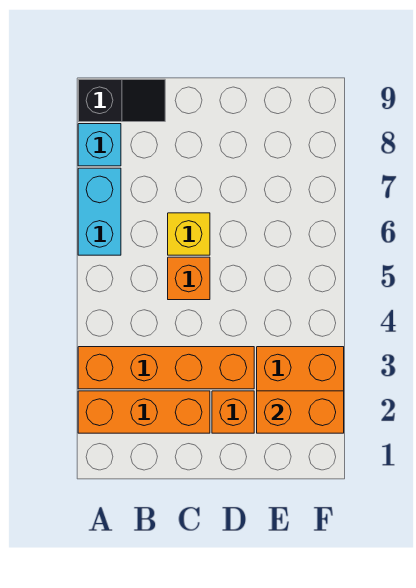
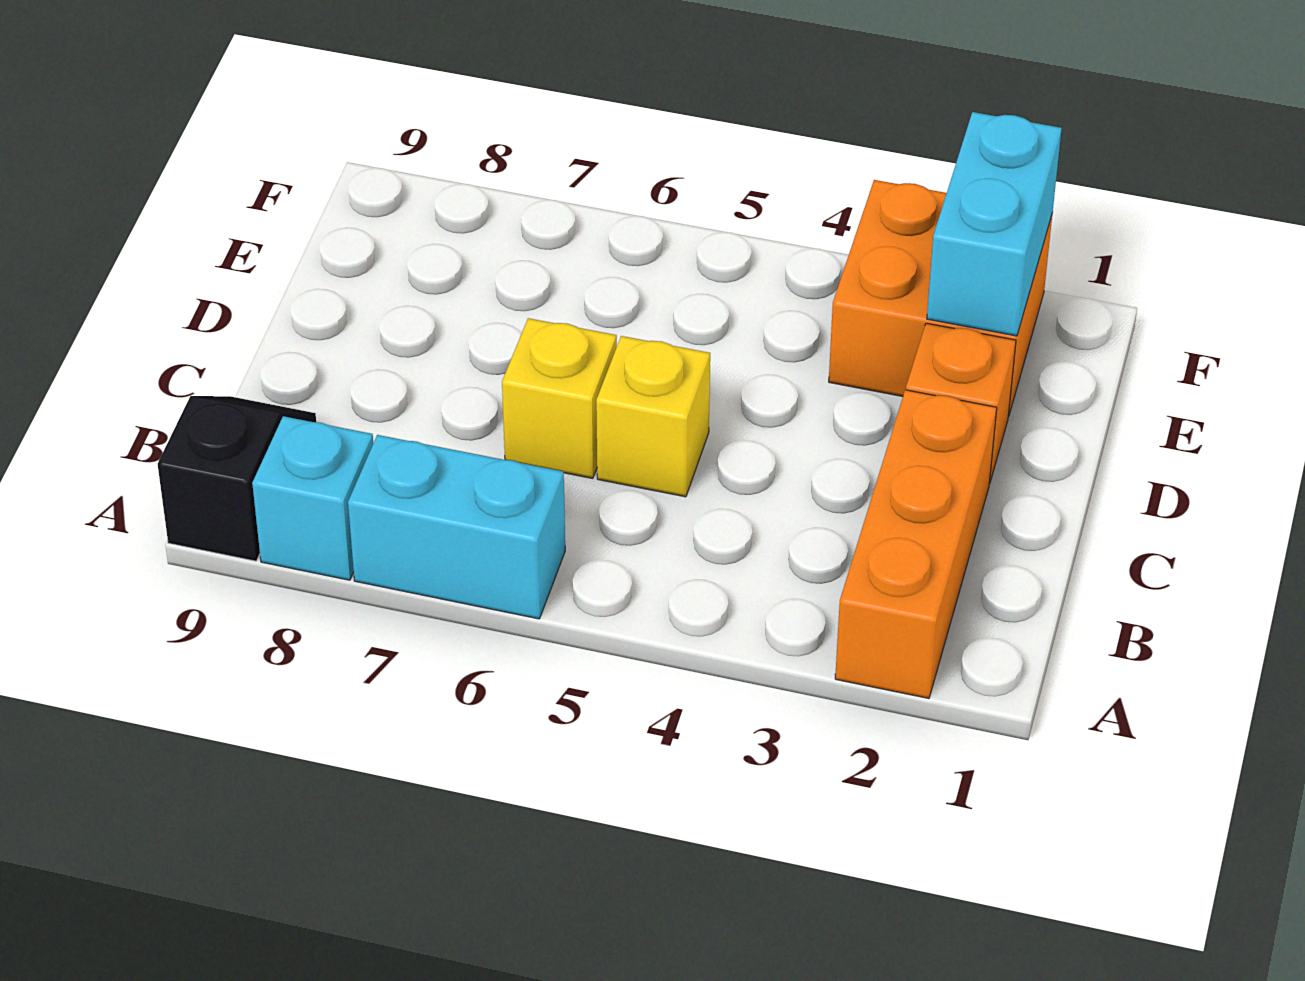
orange brick A3:D3 level 1 -> none
orange brick C5 level 1 -> yellow brick C5 level 1
orange brick E2:F2 level 2 -> cyan brick E2:F2 level 2

